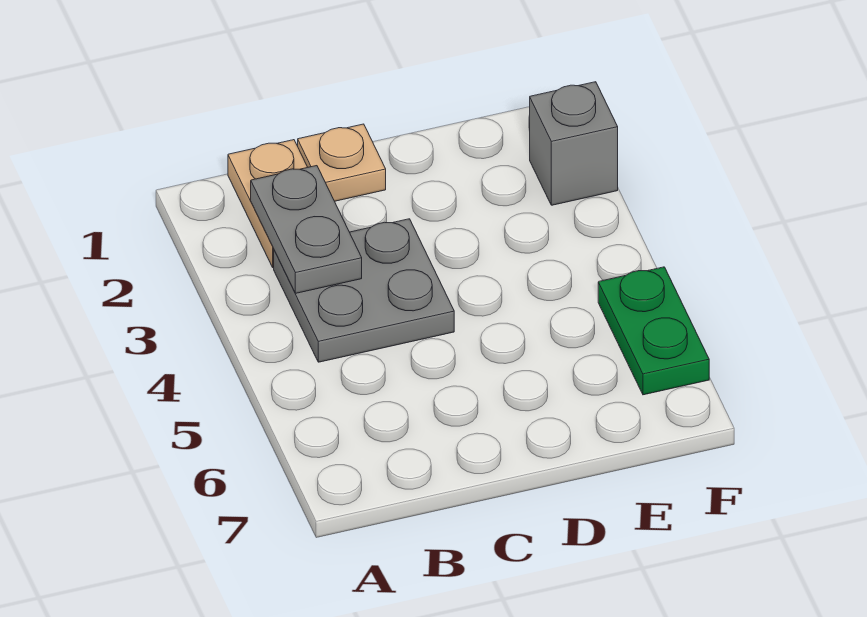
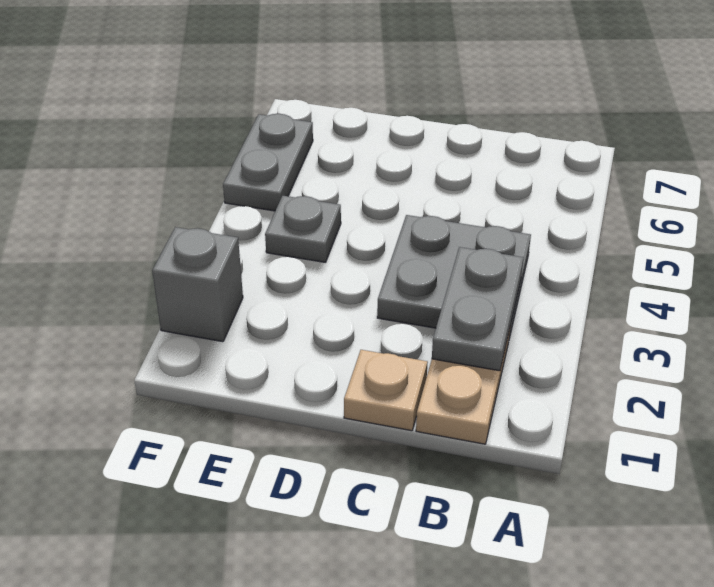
none -> grey plate E4 level 1
green plate F5:F6 level 1 -> grey plate F5:F6 level 1

